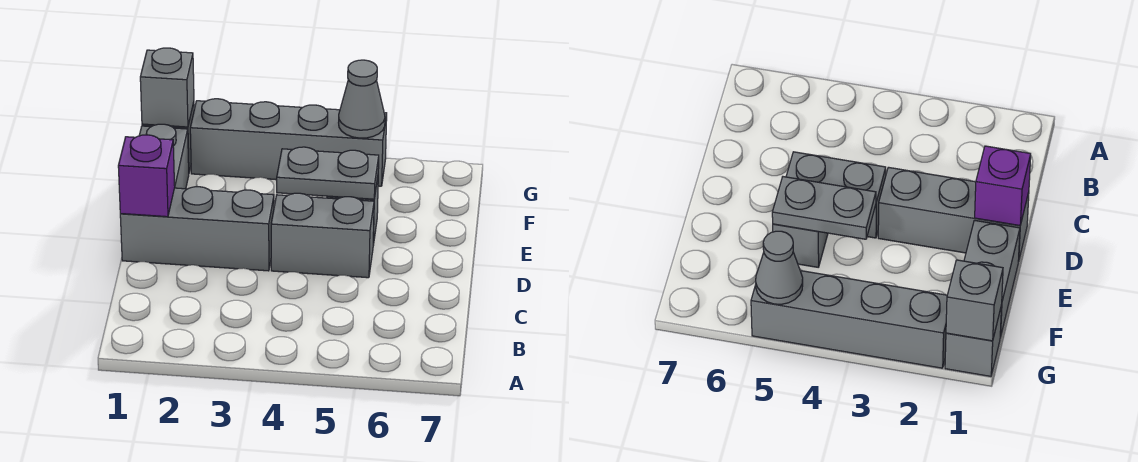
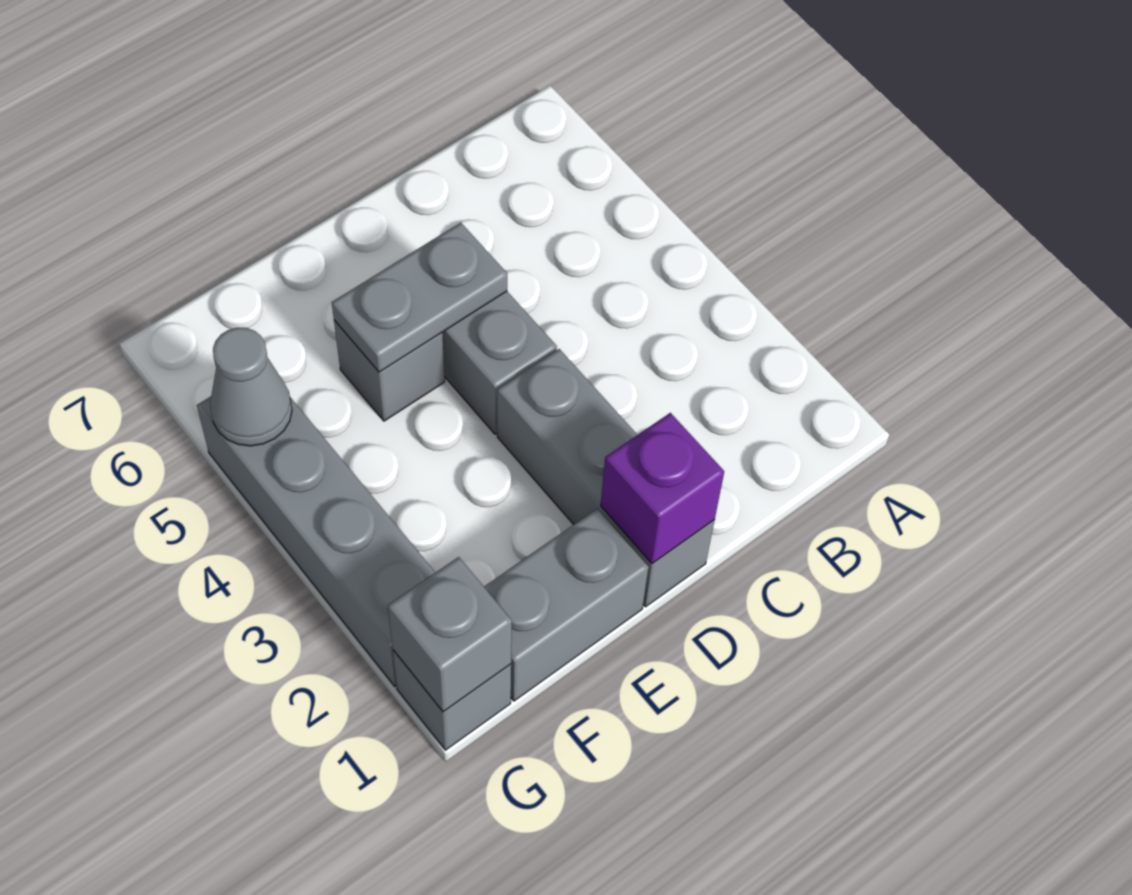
grey plate E4:E5 level 2 -> grey plate D5:E5 level 2

